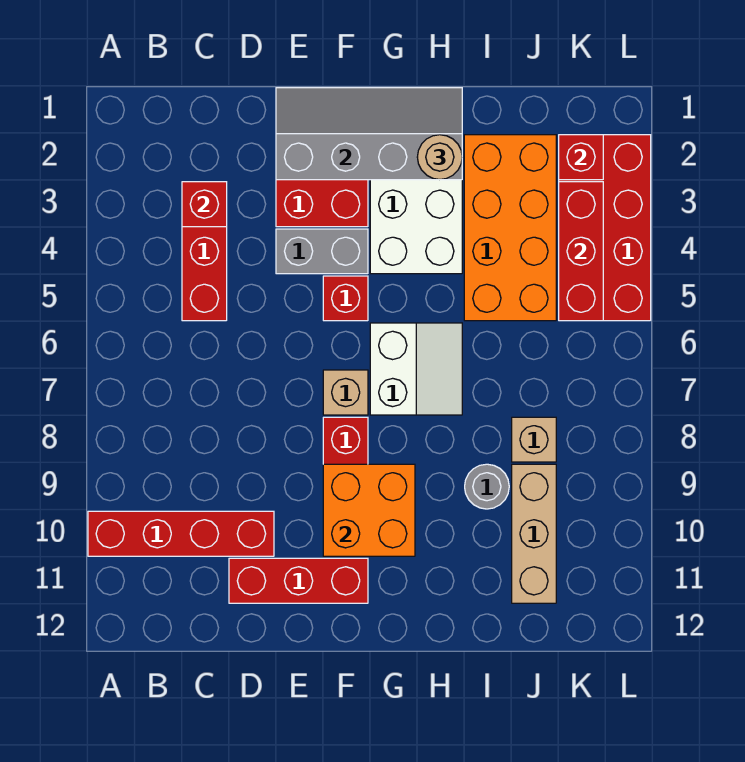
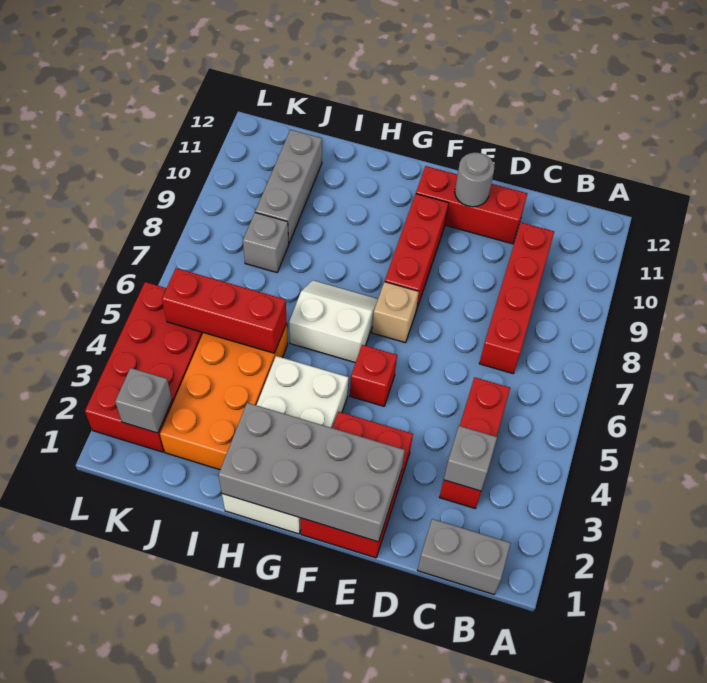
red brick A10:D10 level 1 -> red brick C7:C10 level 1
red brick C3 level 2 -> grey brick C3 level 2
grey slope E1:H2 level 2 top 2 -> grey brick E1:H2 level 2
grey brick E4:F4 level 1 -> grey brick B1:C1 level 1
orange brick F9:G10 level 2 -> none
white slope G6:H7 level 1 top G -> white slope G6:H7 level 1 top 6
tan round brick H2 level 3 -> none
grey round brick I9 level 1 -> grey round brick E11 level 2
tan brick J8 level 1 -> grey brick J8 level 1
tan brick J9:J11 level 1 -> grey brick J9:J11 level 1
red brick K2 level 2 -> grey brick K2 level 2
red brick K3:K5 level 2 -> red brick I5:K5 level 2

